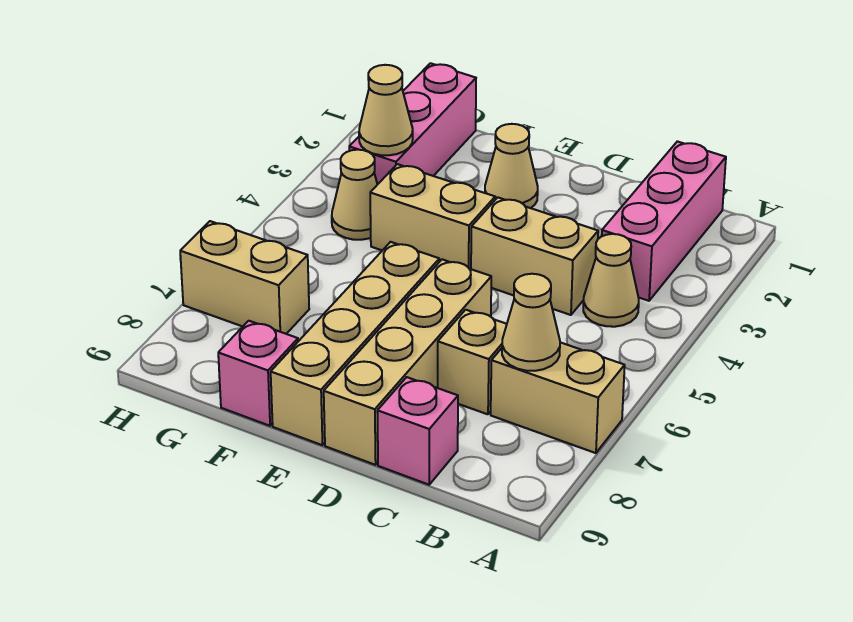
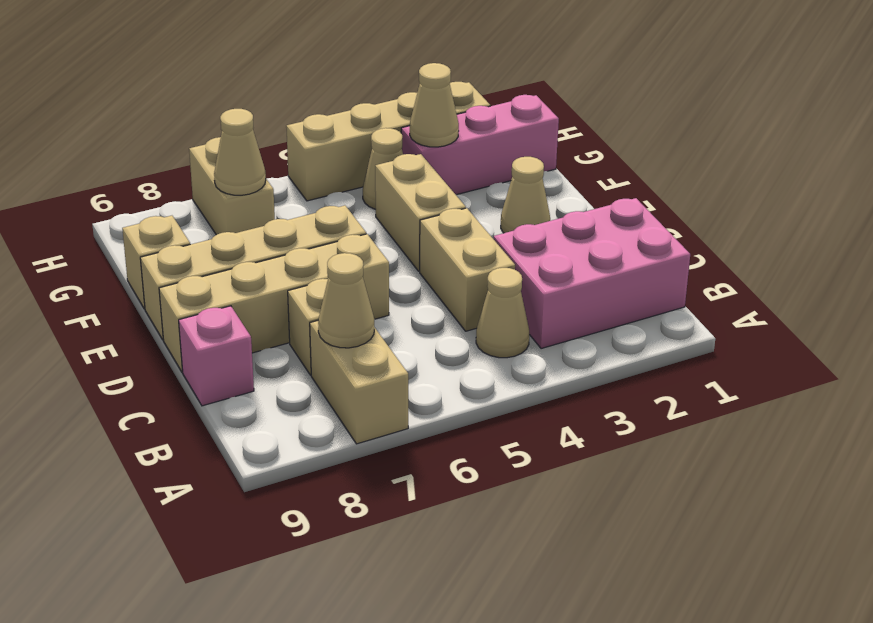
pink brick B1:B3 level 1 -> pink brick B1:C3 level 1
pink brick F9 level 1 -> tan brick F9 level 1
none -> tan cone G7 level 2
none -> tan brick H2:H5 level 1

